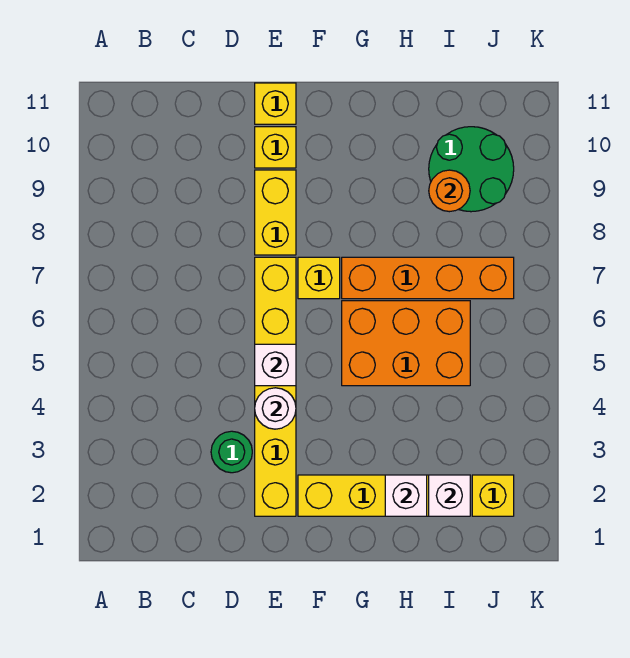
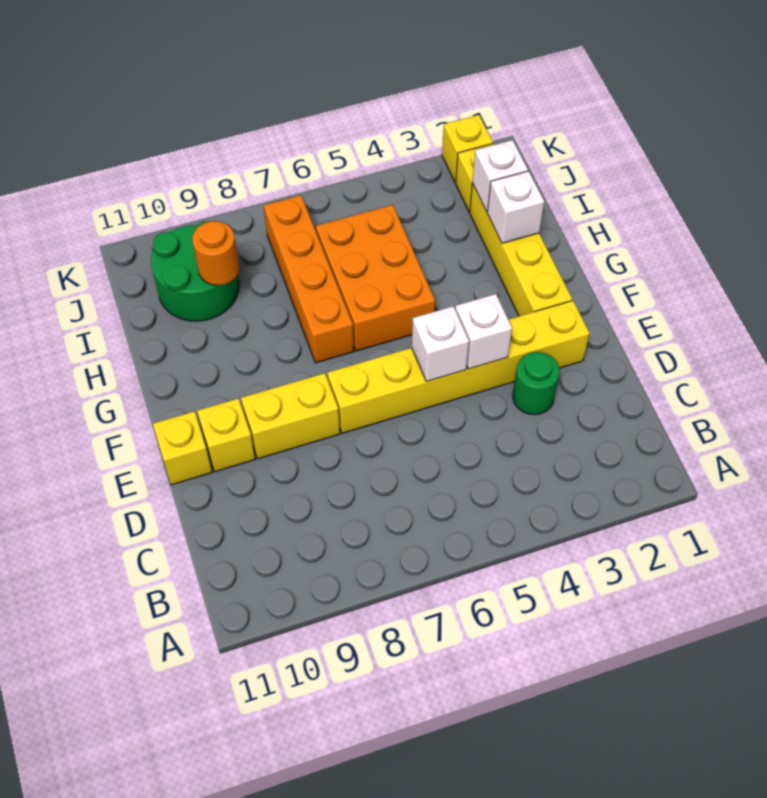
white round brick E4 level 2 -> white brick E4 level 2
yellow brick F7 level 1 -> yellow brick K2 level 1

